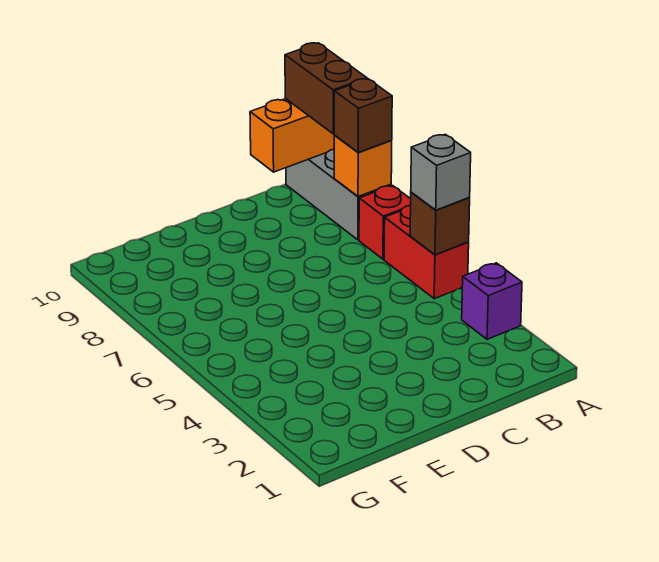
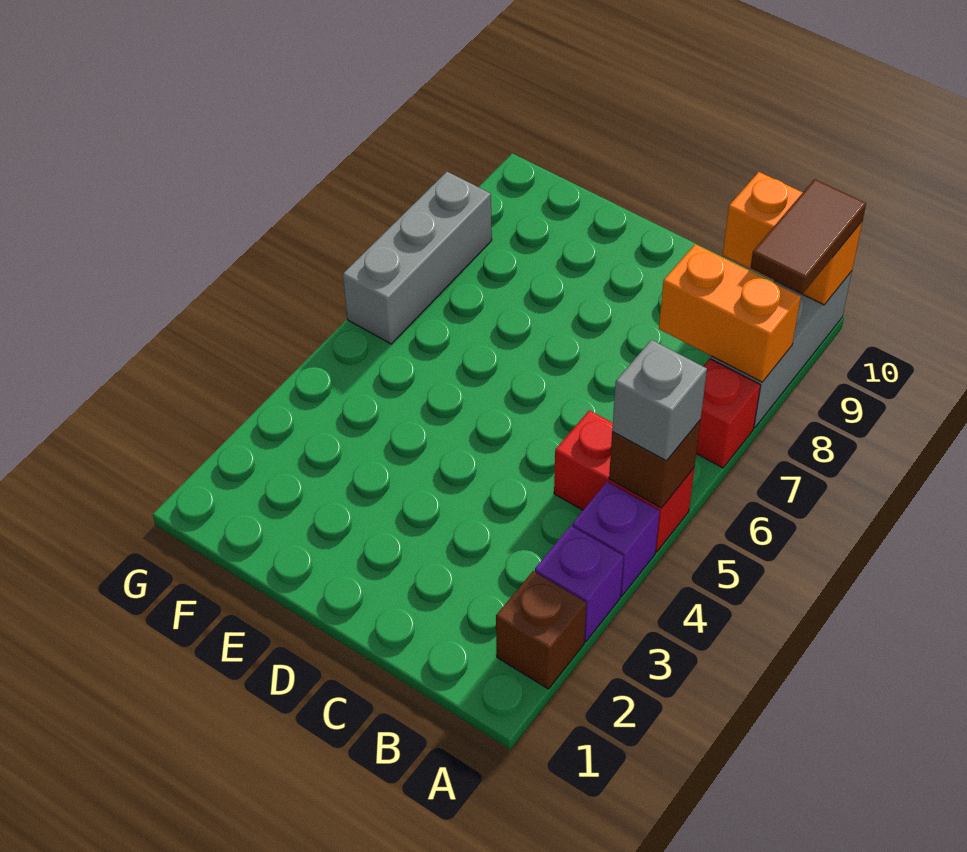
none -> purple brick A4 level 1
red brick A5:A6 level 1 -> red brick A5:B5 level 1
orange brick A8 level 2 -> orange brick A8:B8 level 2
brown brick A8 level 3 -> brown brick A2 level 1
brown brick A9:A10 level 3 -> brown tile A9:A10 level 3
none -> grey brick G6:G8 level 1

